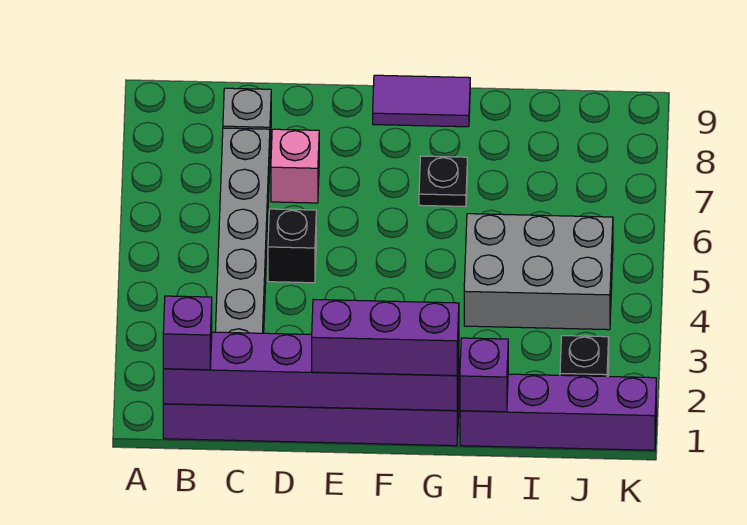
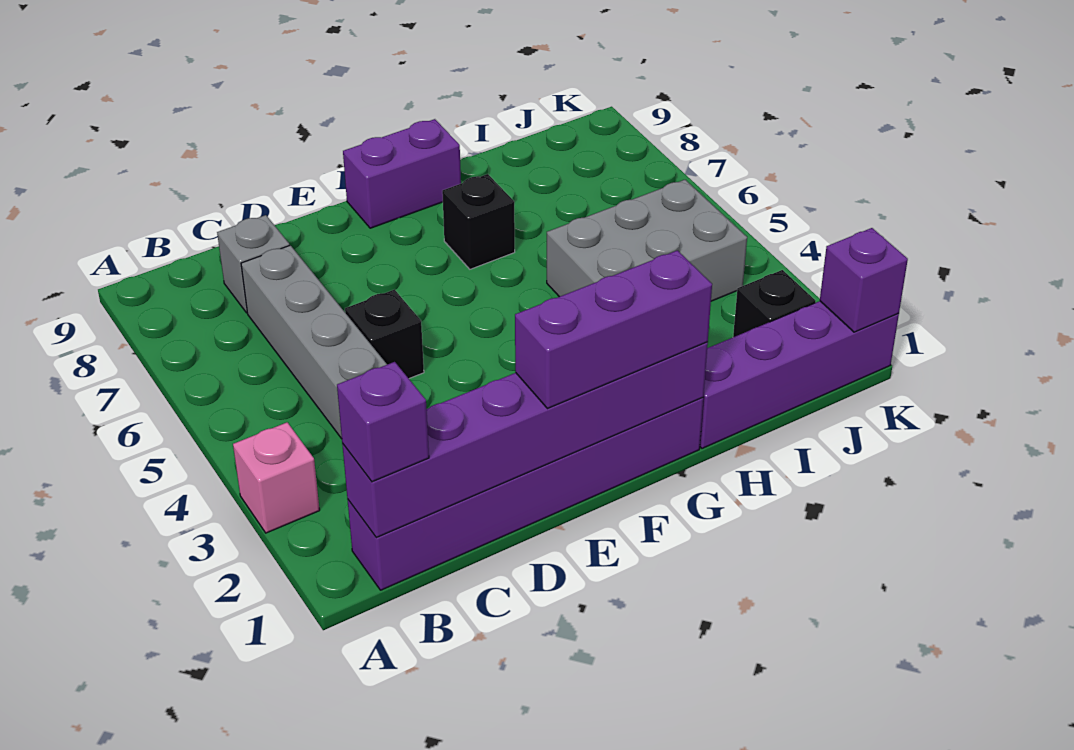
pink brick D7 level 1 -> pink brick A3 level 1
purple tile F9:G9 level 1 -> purple brick F9:G9 level 1
black plate G7 level 1 -> black brick G7 level 1
purple brick H1 level 2 -> purple brick K1 level 2

